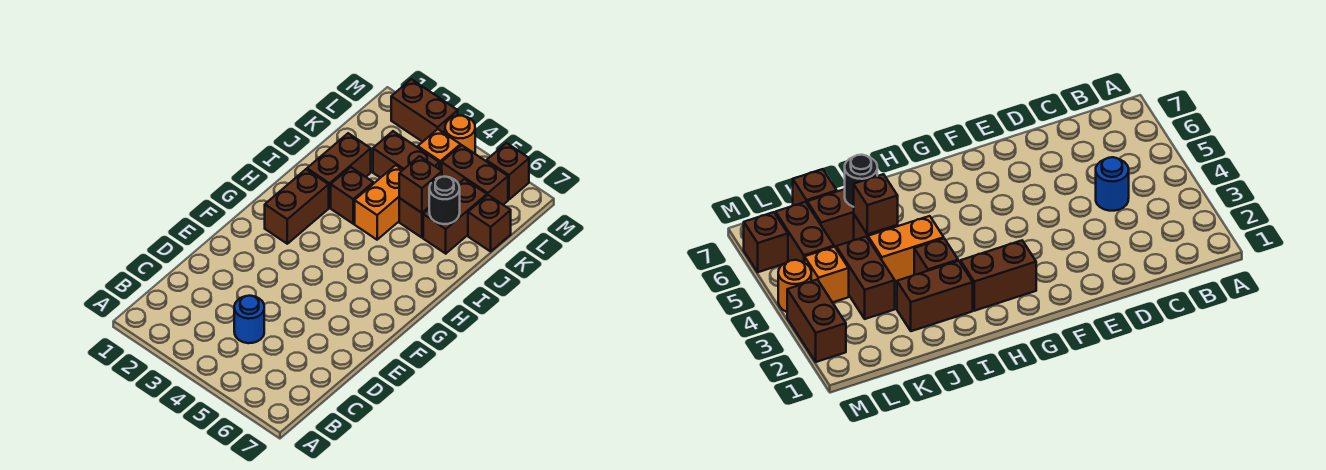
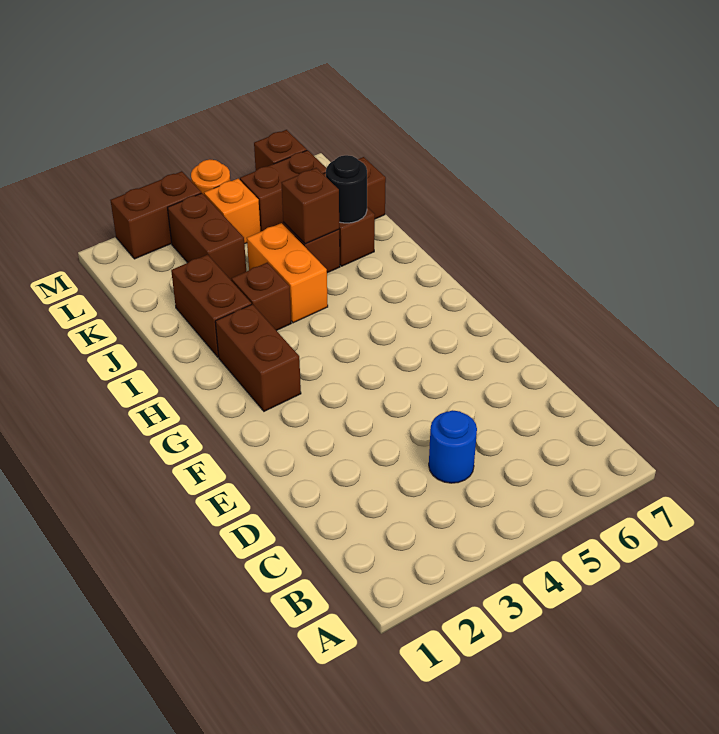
brown brick K3:K4 level 1 -> brown brick K3:L3 level 1

